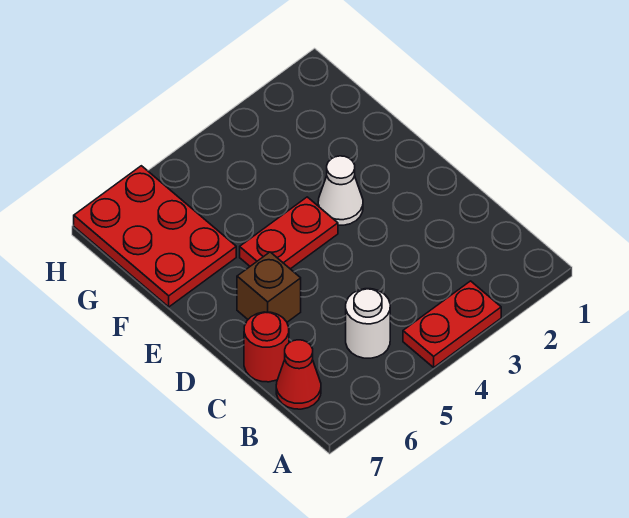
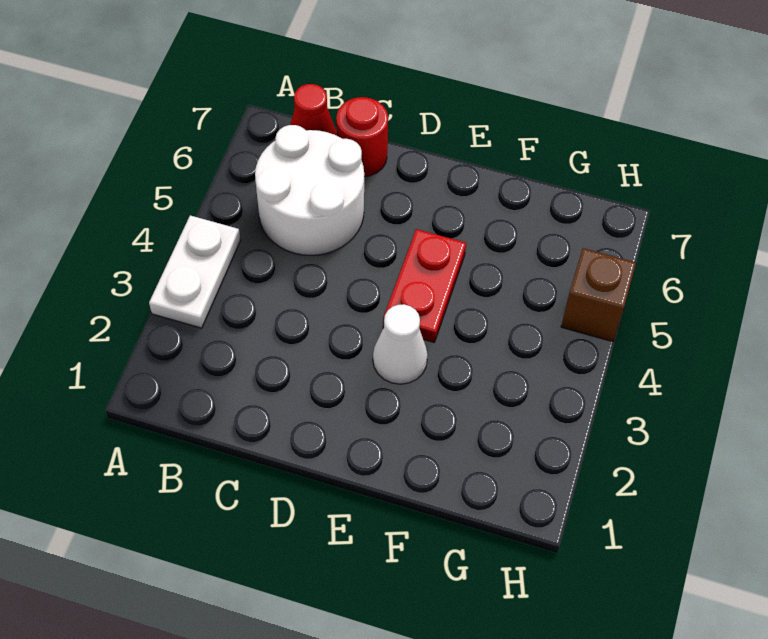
red plate A3:A4 level 1 -> white plate A3:A4 level 1
white round brick B5 level 1 -> white round brick B5:C6 level 1
brown brick D6 level 1 -> brown brick H5 level 1
red plate F6:H7 level 1 -> none

